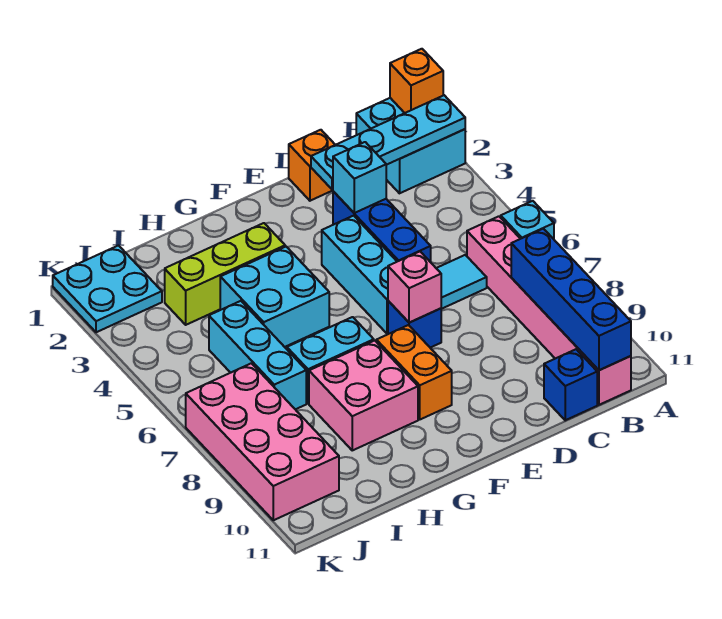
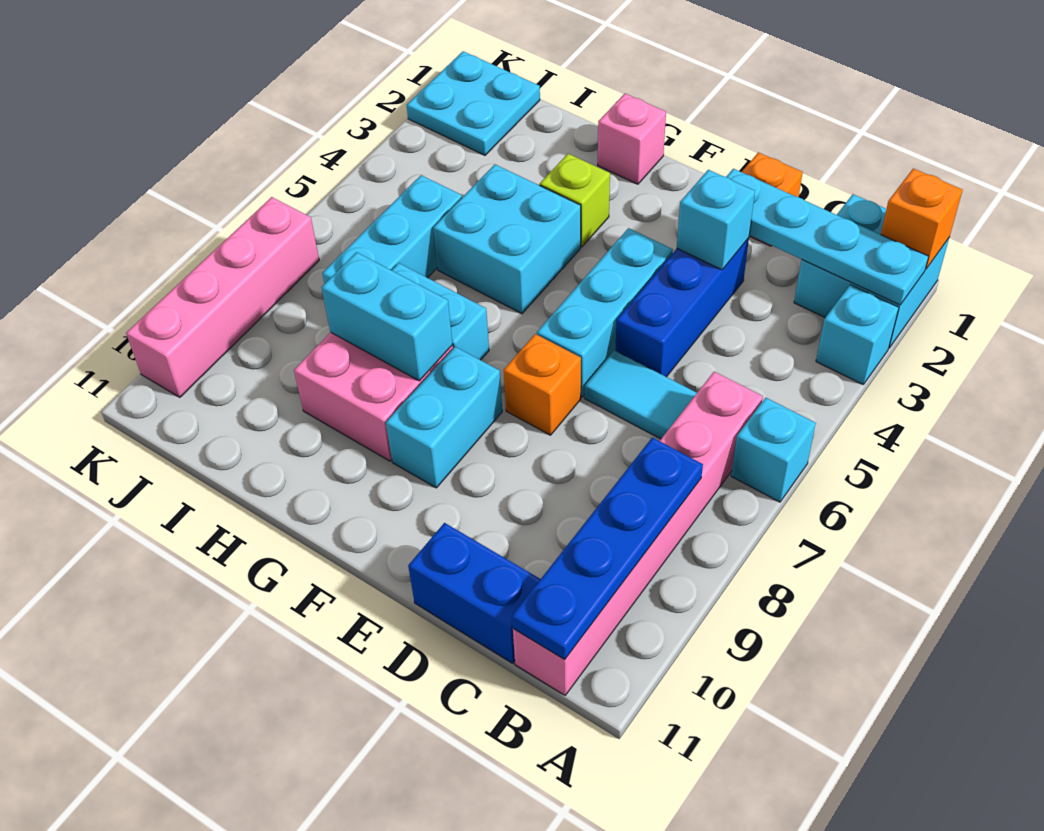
none -> cyan brick A3 level 1
blue brick B8:B11 level 2 -> blue plate B8:B11 level 2
blue brick C11 level 1 -> blue brick C11:D11 level 1
blue brick E7 level 1 -> orange brick E7 level 1
pink brick E7 level 2 -> pink brick G1 level 1
orange brick F8:F9 level 1 -> cyan brick F8:F9 level 1
lime brick G3:I3 level 1 -> lime brick G3 level 1
none -> cyan brick G8:H8 level 2
pink brick J7:K10 level 1 -> pink brick K7:K10 level 1

